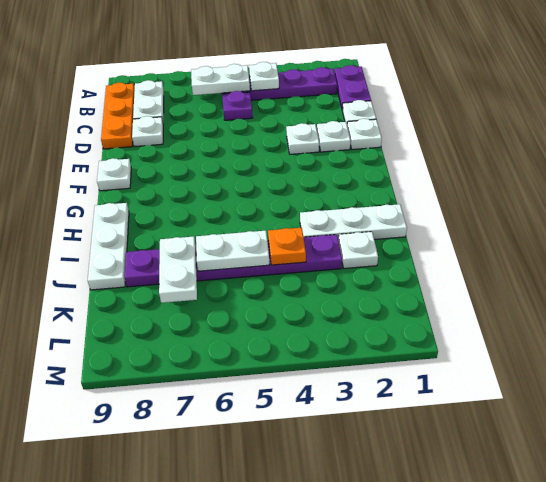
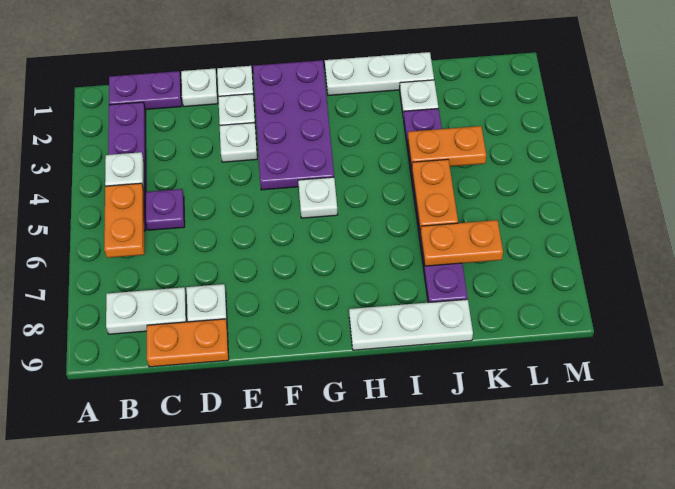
white plate B5:B6 level 2 -> orange plate B5:B6 level 2
orange plate B9:D9 level 1 -> orange plate C9:D9 level 1
none -> purple plate F1:G4 level 1
white plate F9 level 1 -> white plate G5 level 1
white plate I1:I3 level 1 -> white plate H1:J1 level 1
orange plate J4 level 2 -> orange plate J4:K4 level 2
white plate J5:J6 level 2 -> orange plate J5:J6 level 2
white plate J7:K7 level 2 -> orange plate J7:K7 level 2

